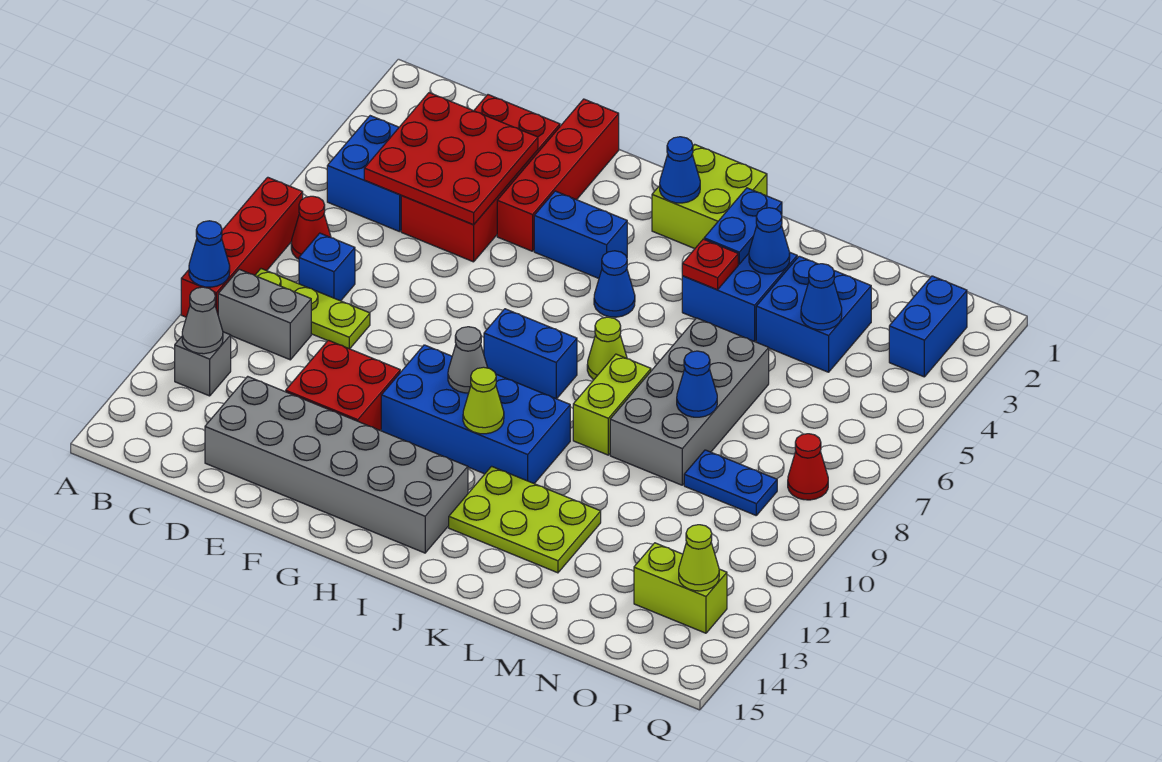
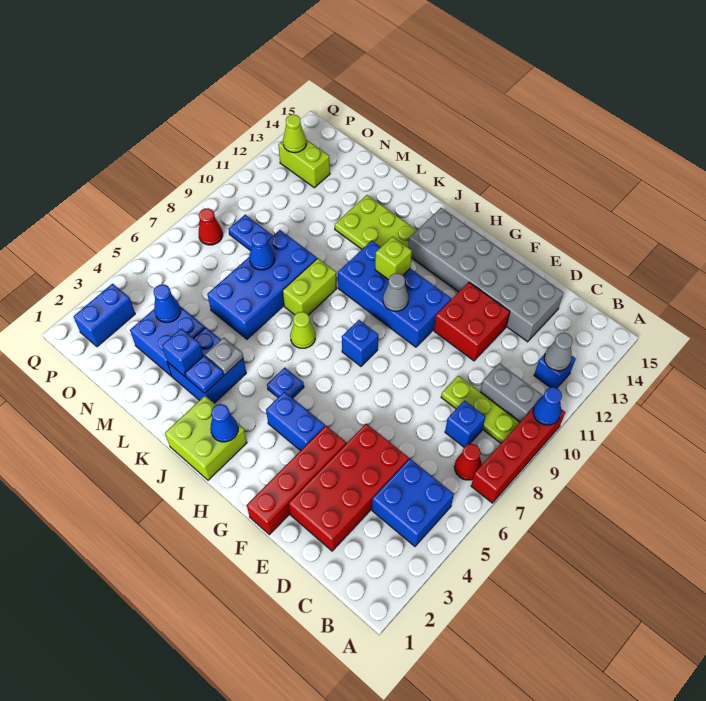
grey brick B12 level 1 -> blue brick B12 level 1
red plate C3:E5 level 2 -> none
blue brick H8:I8 level 1 -> blue brick H8 level 1
blue cone I5 level 1 -> blue plate I5 level 1
lime cone I11 level 2 -> lime brick I11 level 2
blue plate K2:K3 level 2 -> blue plate K3 level 2
red plate K4 level 2 -> grey plate K4 level 2
blue cone L3 level 2 -> blue brick L3 level 2
grey brick L6:M9 level 1 -> blue brick L6:M9 level 1

